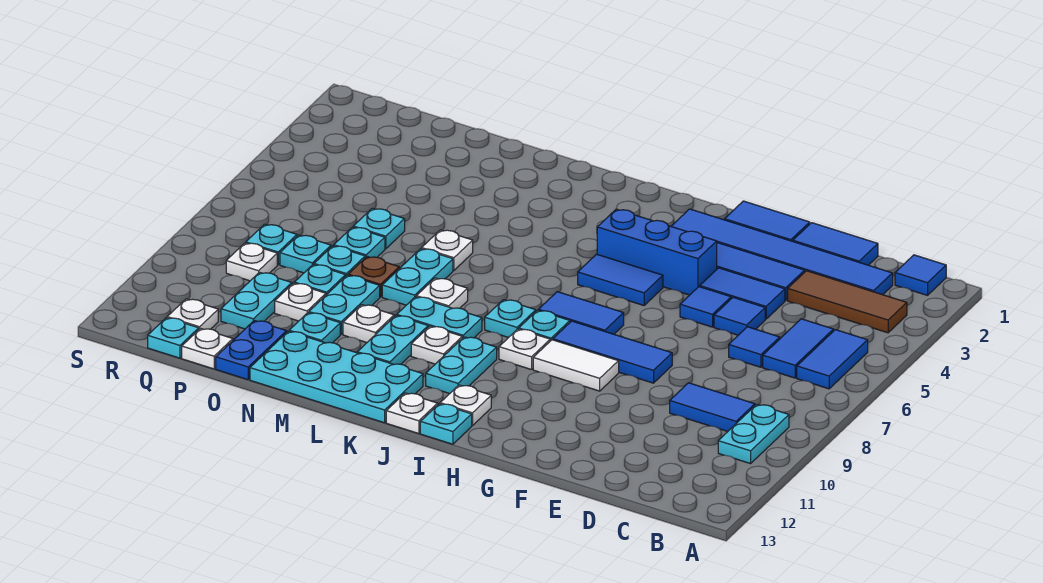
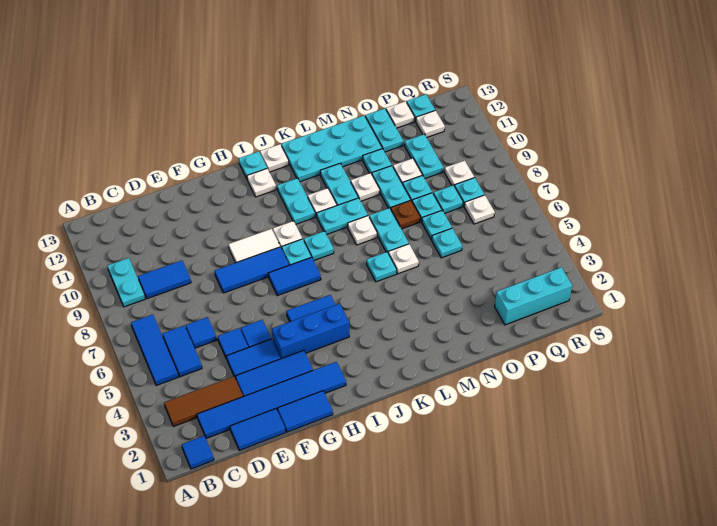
blue tile B5:B6 level 1 -> blue tile B5:B7 level 1
none -> cyan plate L6 level 1
blue plate O12:O13 level 1 -> cyan plate O12:O13 level 1
none -> cyan brick P2:R2 level 1
none -> white plate Q7 level 1

